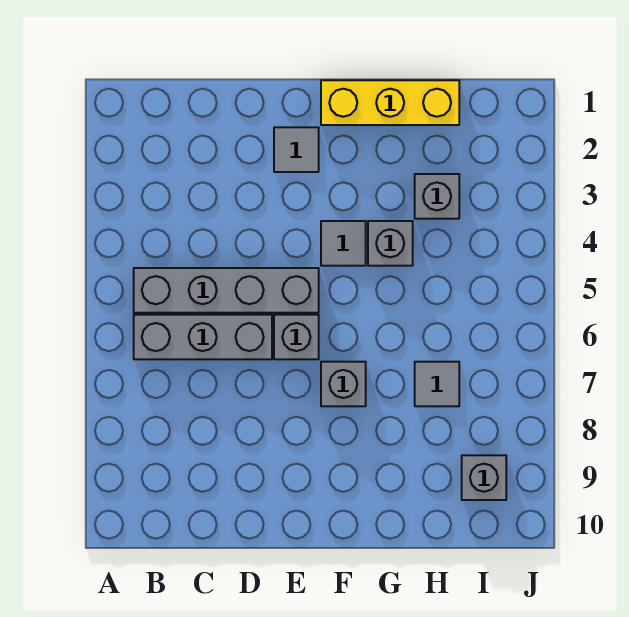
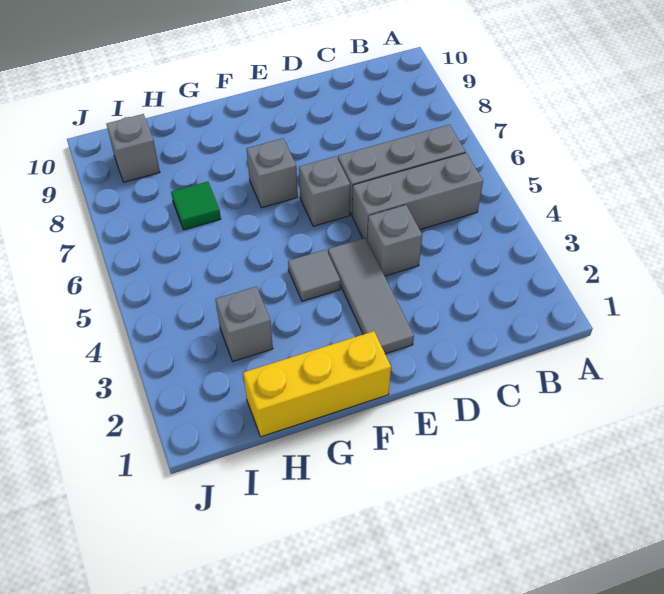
grey brick B5:E5 level 1 -> grey brick B5:D5 level 1
grey tile E2 level 1 -> grey tile E2:E4 level 1
grey brick G4 level 1 -> grey brick D4 level 1
grey tile H7 level 1 -> green tile H7 level 1

